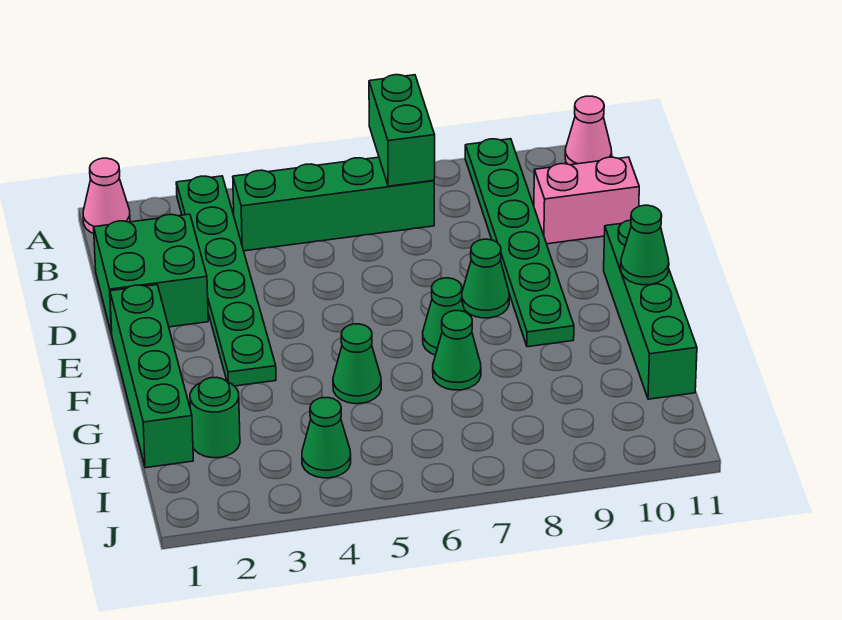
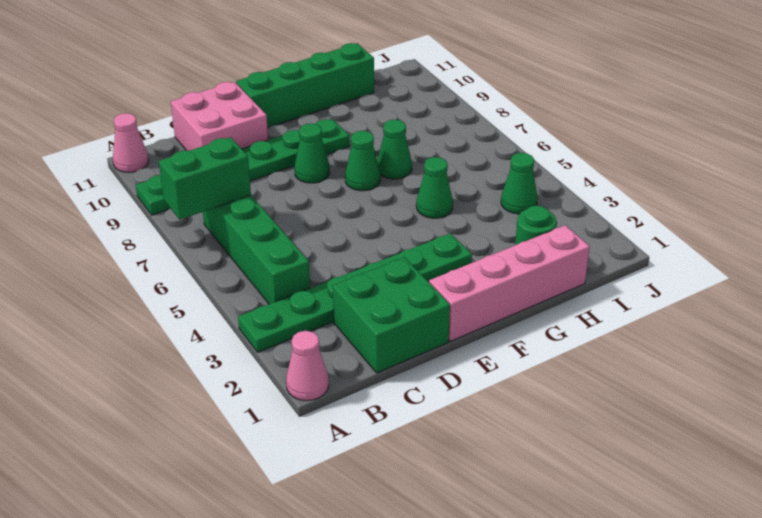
pink brick C10:C11 level 1 -> pink brick C10:D11 level 1
green brick E1:H1 level 1 -> pink brick E1:H1 level 1
green cone F11 level 2 -> none

